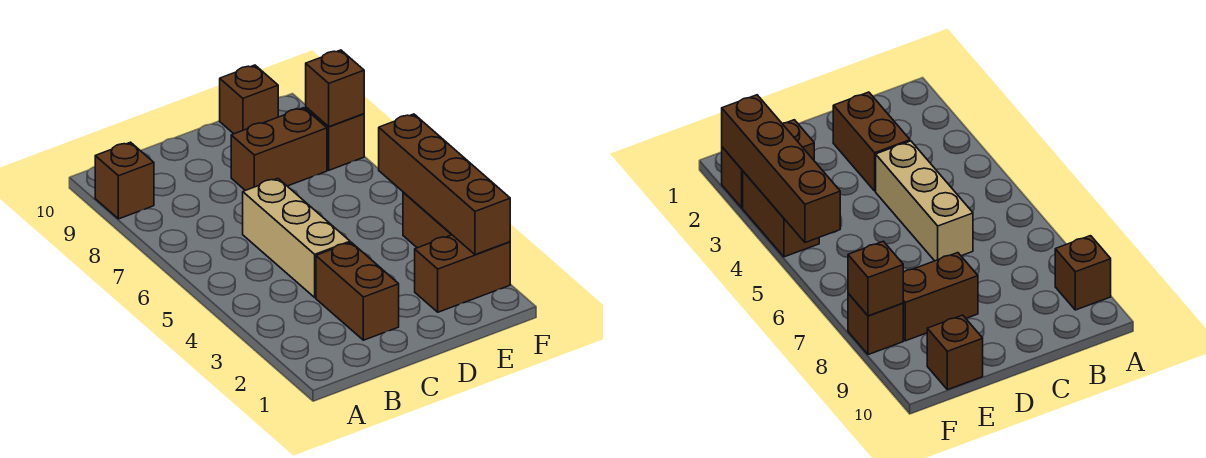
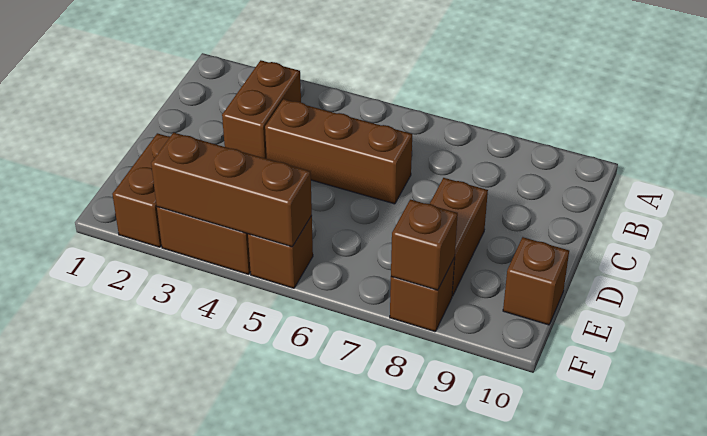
brown brick A9 level 1 -> brown brick F5 level 1
brown brick C2:C3 level 1 -> brown brick B3:C3 level 1
tan brick C4:C6 level 1 -> brown brick C4:C6 level 1
brown brick F2:F5 level 2 -> brown brick F3:F5 level 2

